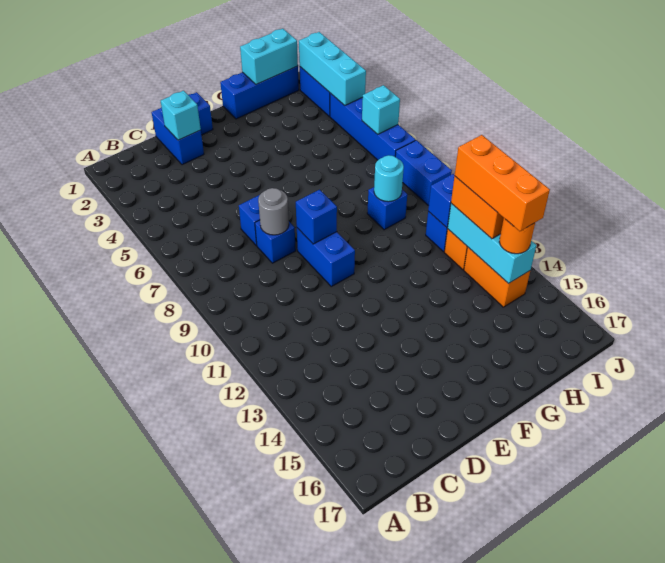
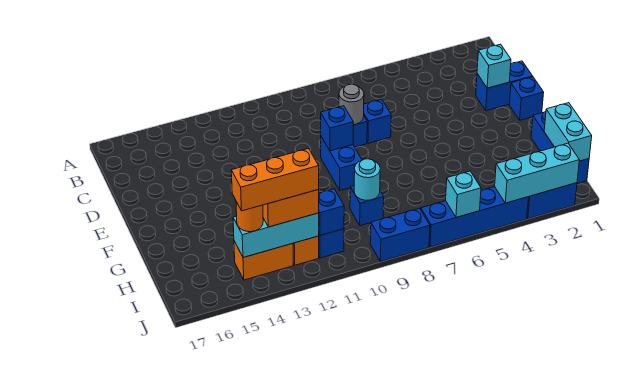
blue brick E9:E10 level 1 -> blue brick E9:F9 level 1

